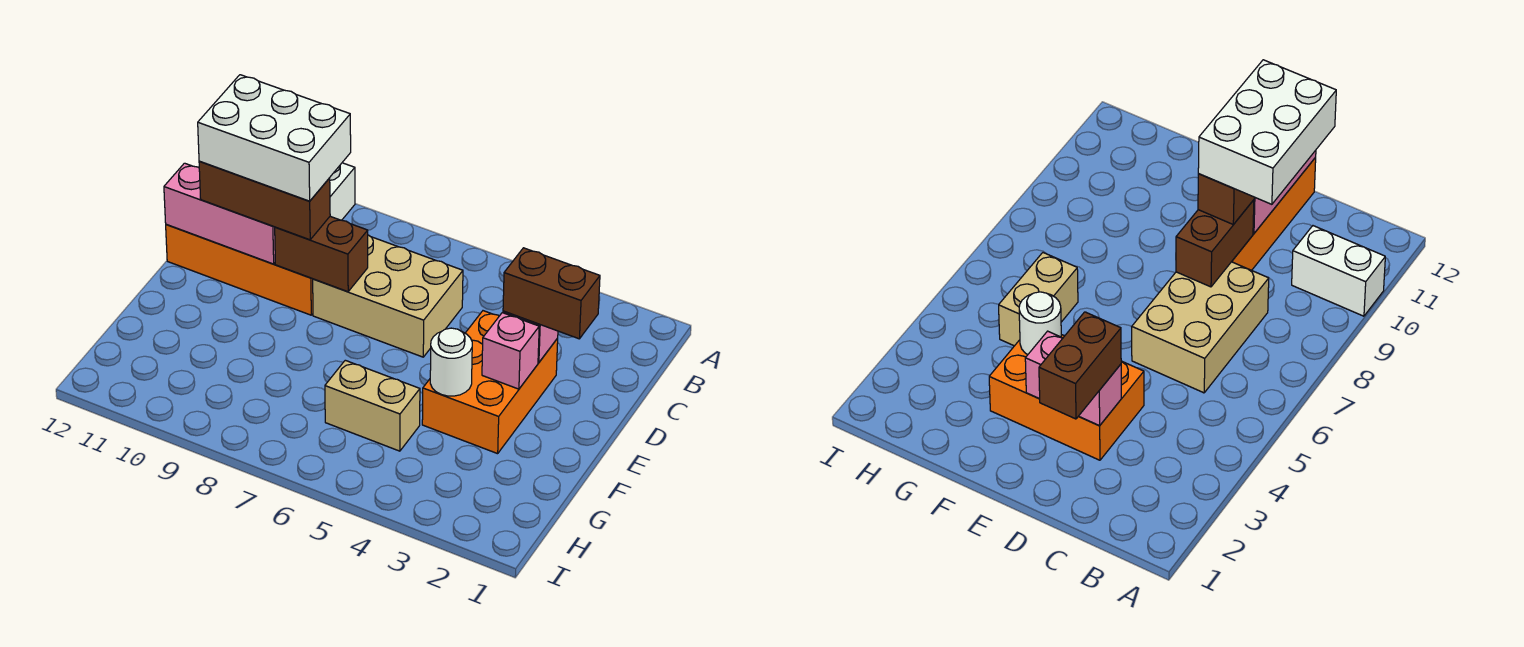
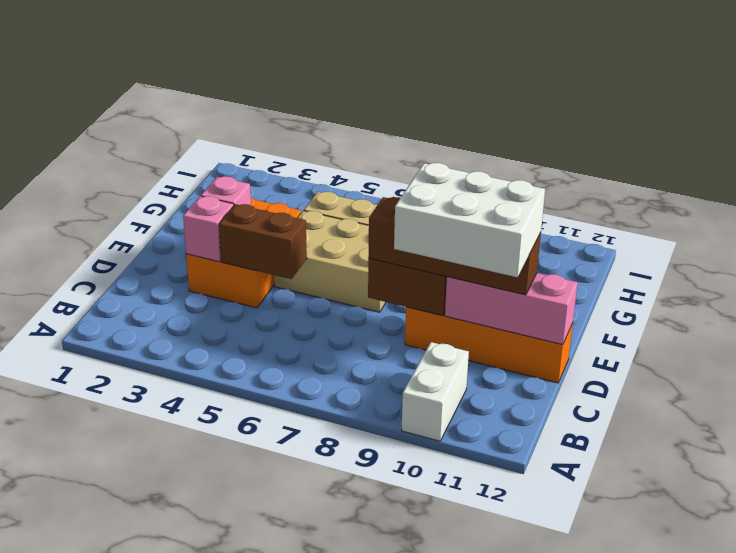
tan brick C6:D8 level 1 -> tan brick E5:F7 level 1
brown brick D2:D3 level 3 -> brown brick D4:D5 level 2
brown brick D9:D11 level 3 -> brown brick D8:D11 level 3
white round brick F4 level 2 -> none

